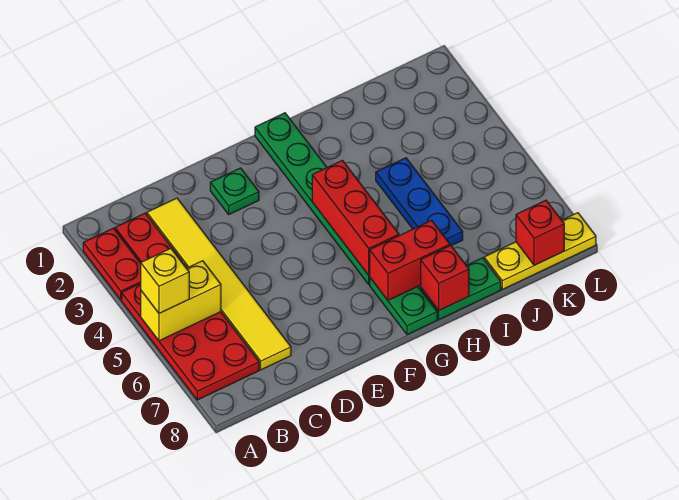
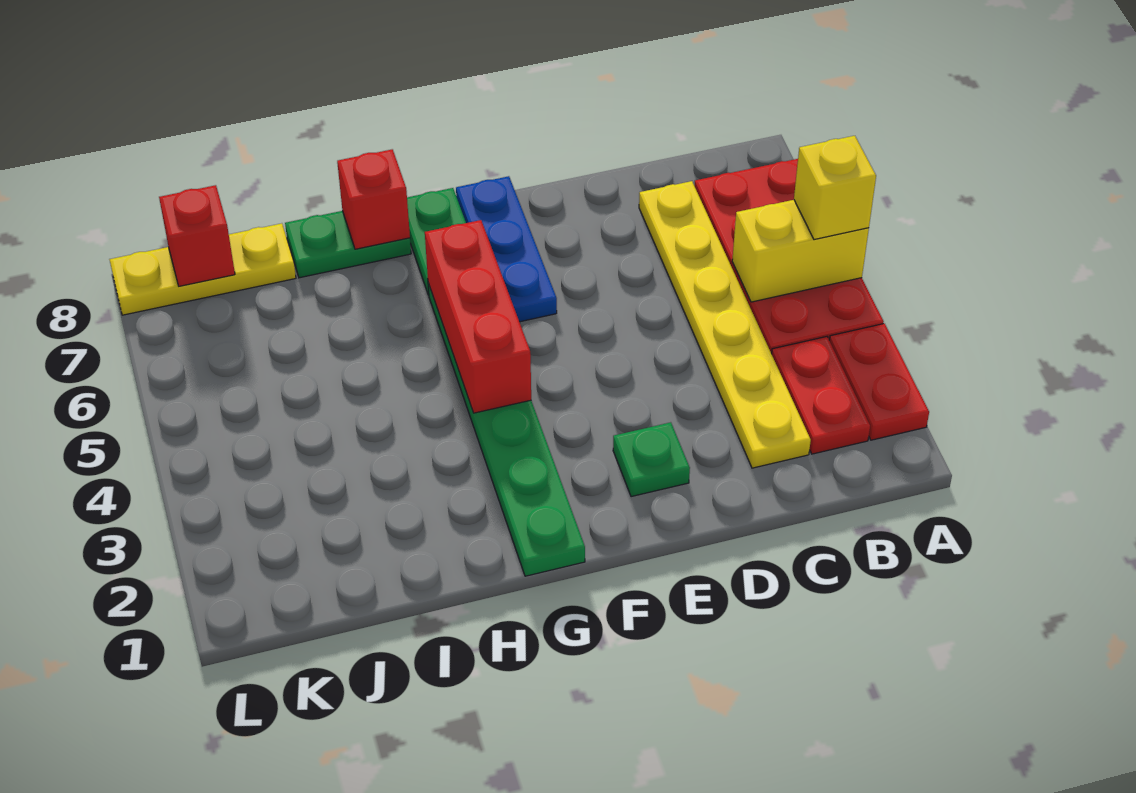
yellow tile C2:C7 level 1 -> yellow plate C2:C7 level 1
red brick G7:H7 level 2 -> none
blue plate I4:I6 level 1 -> blue plate F6:F8 level 1

